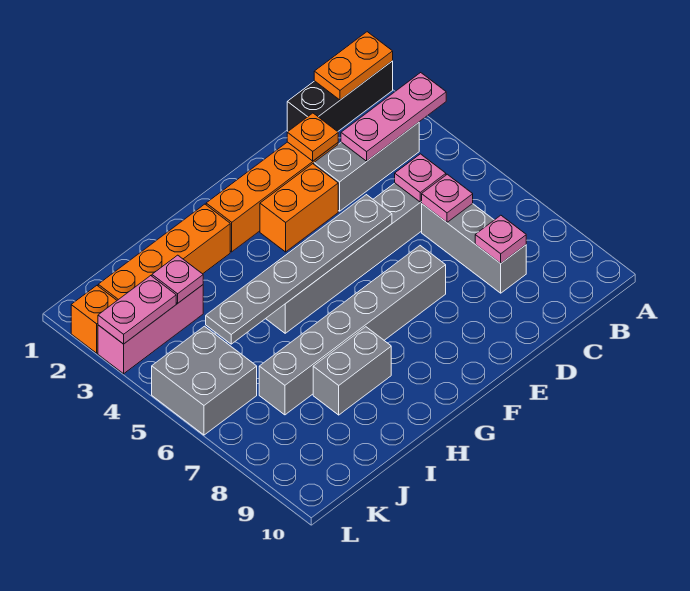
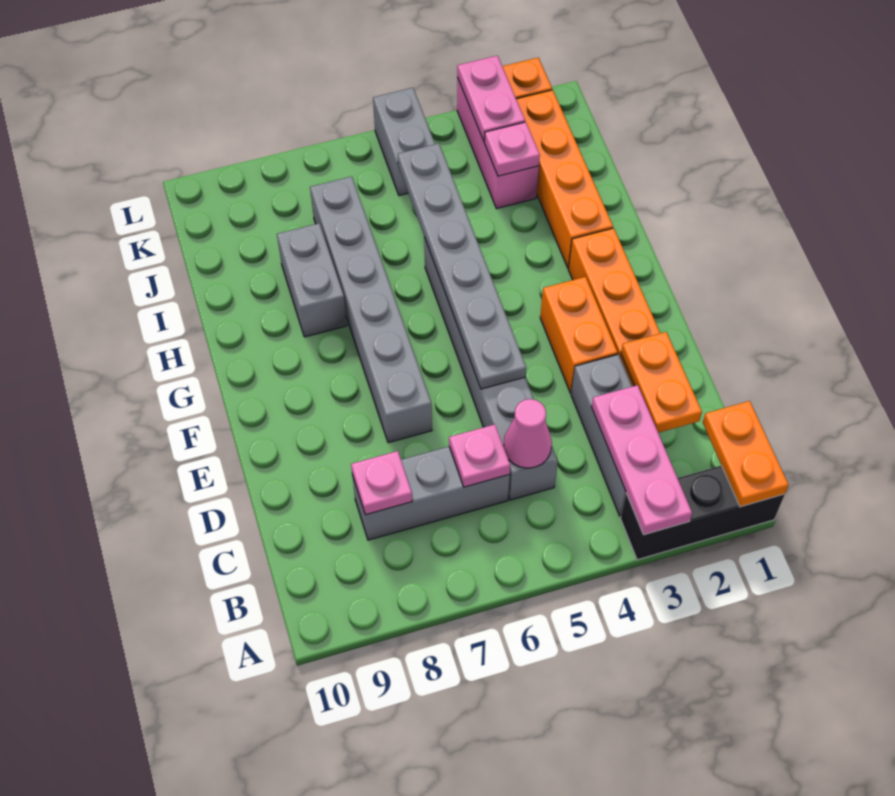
black brick A1:C1 level 1 -> black brick A1:A3 level 1
pink plate C5 level 2 -> pink cone C5 level 2
orange plate D2 level 2 -> orange plate C2:D2 level 2
grey brick K5:L6 level 1 -> grey brick K5:L5 level 1

